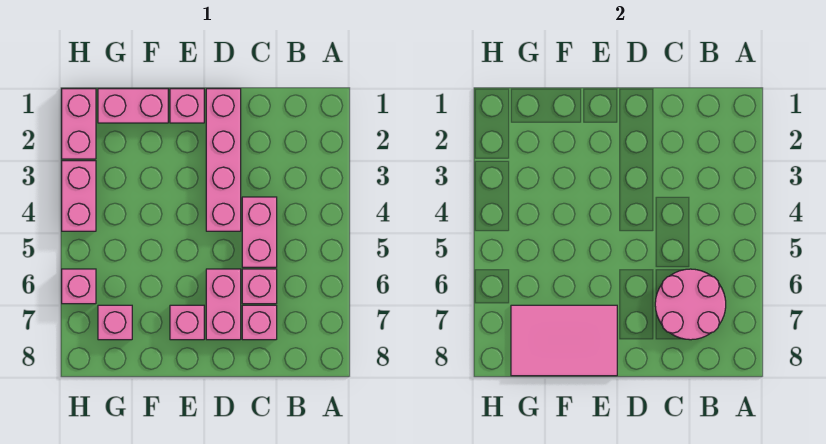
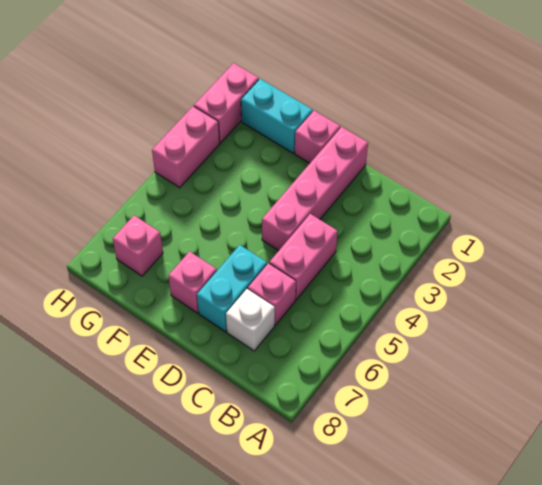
pink round brick B6:C7 level 2 -> none
pink brick C7 level 1 -> white brick C7 level 1
pink brick D6:D7 level 1 -> cyan brick D6:D7 level 1
pink tile E7:G8 level 2 -> none
pink brick F1:G1 level 1 -> cyan brick F1:G1 level 1
pink brick H6 level 1 -> none

